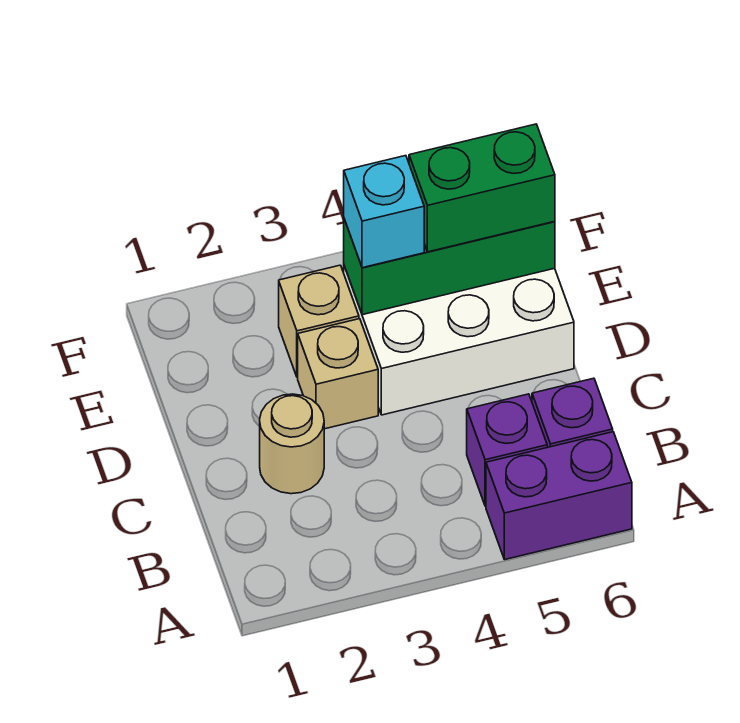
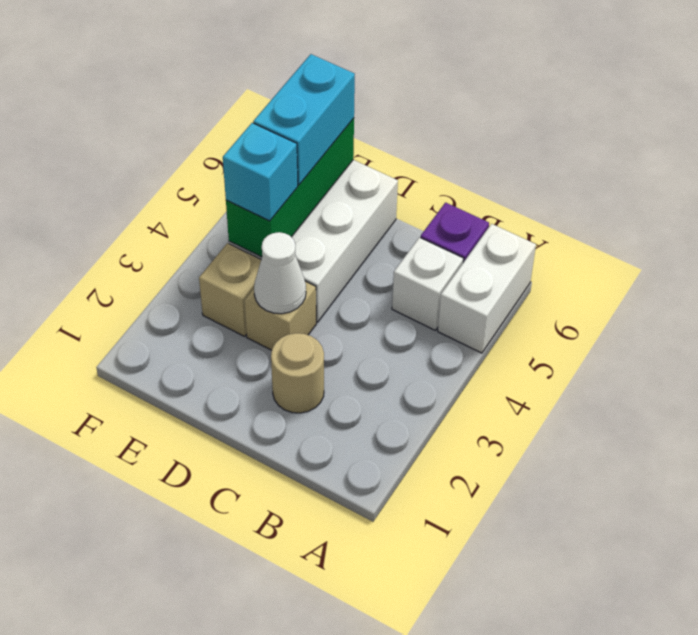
purple brick A5:A6 level 1 -> white brick A5:A6 level 1
purple brick B5 level 1 -> white brick B5 level 1
none -> white cone D3 level 2
green brick E5:E6 level 3 -> cyan brick E5:E6 level 3

